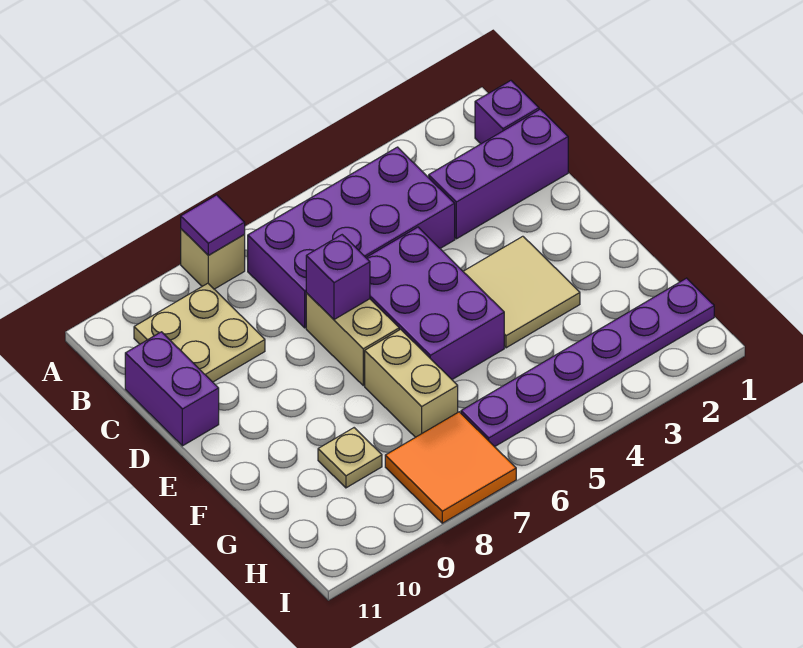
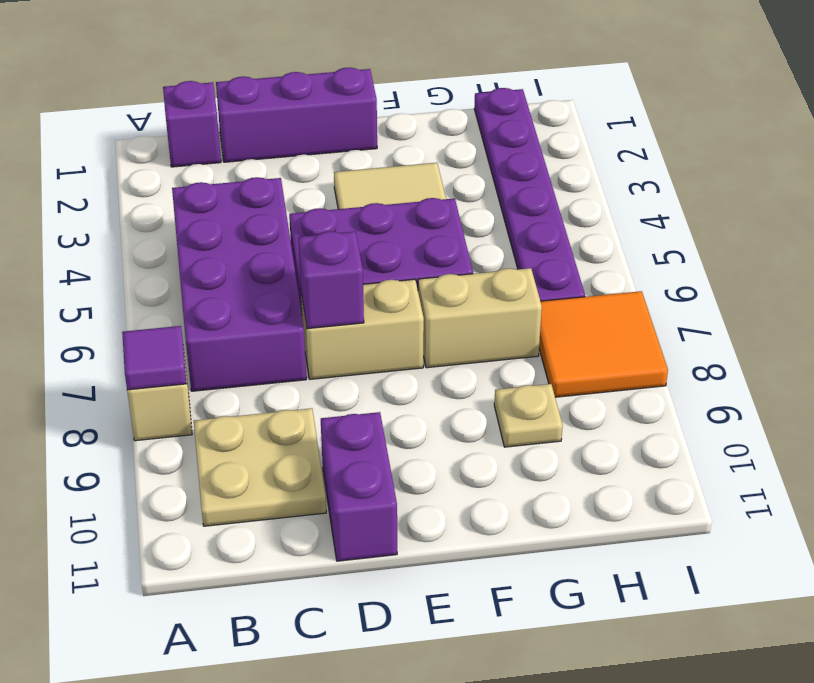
purple brick C1:C3 level 1 -> purple brick C1:E1 level 1
purple brick C11:D11 level 1 -> purple brick D10:D11 level 1

